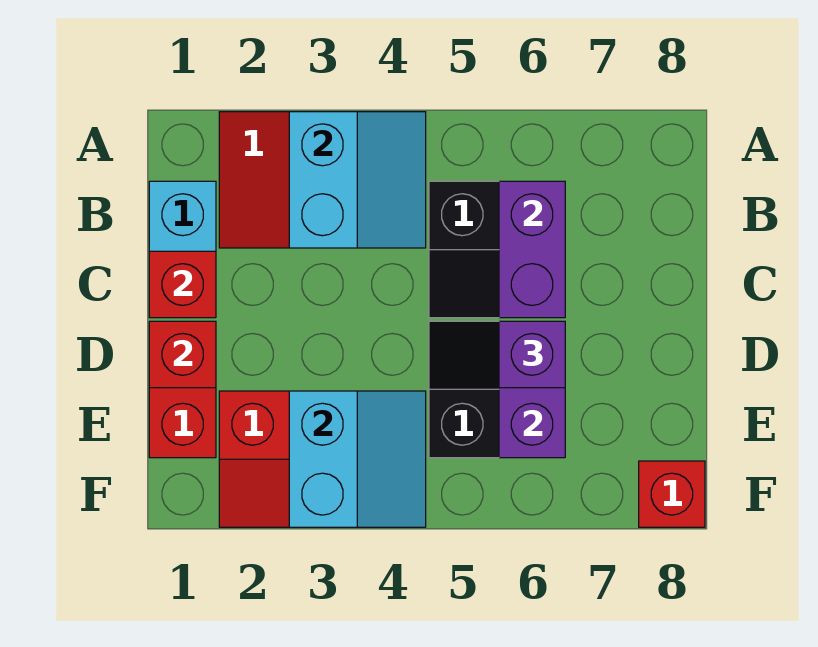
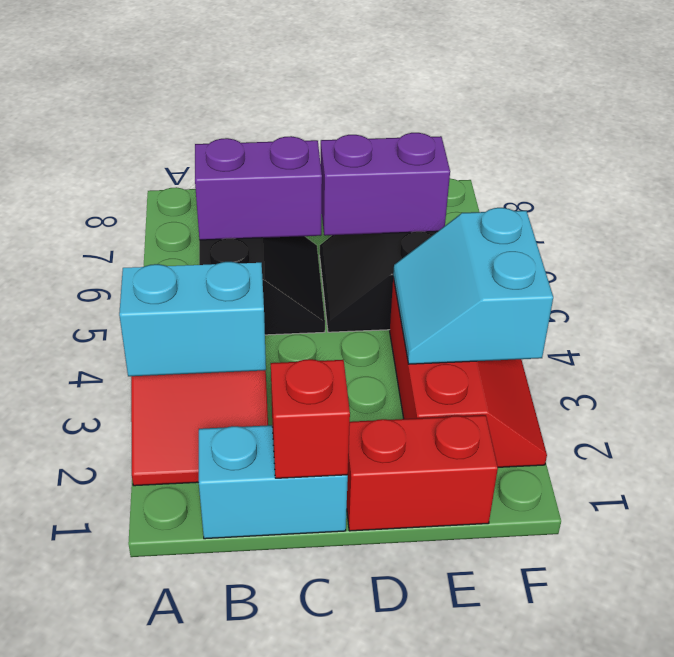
red brick D1 level 2 -> none
purple brick D6 level 3 -> none
cyan slope E3:F4 level 2 top 3 -> cyan slope E3:F4 level 2 top F
red brick F8 level 1 -> none

